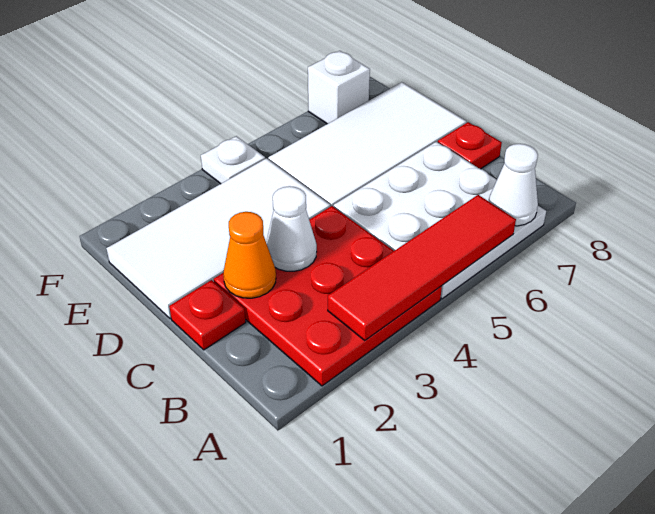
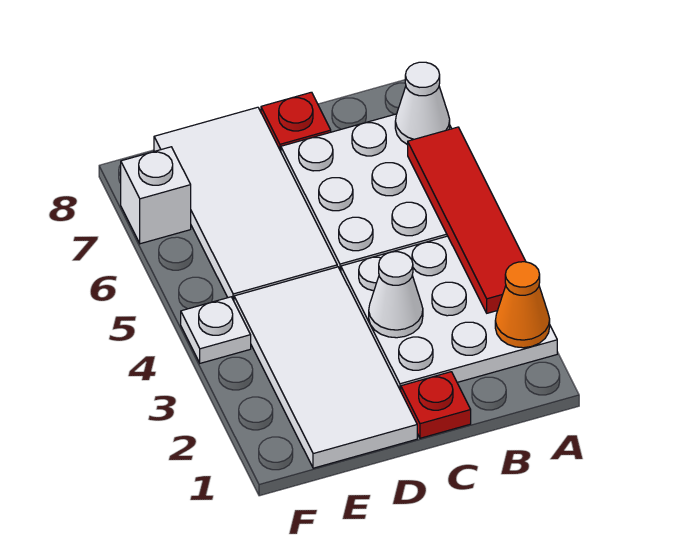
red plate A2:C4 level 1 -> white plate A2:C4 level 1
orange cone C2 level 2 -> orange cone A2 level 2

